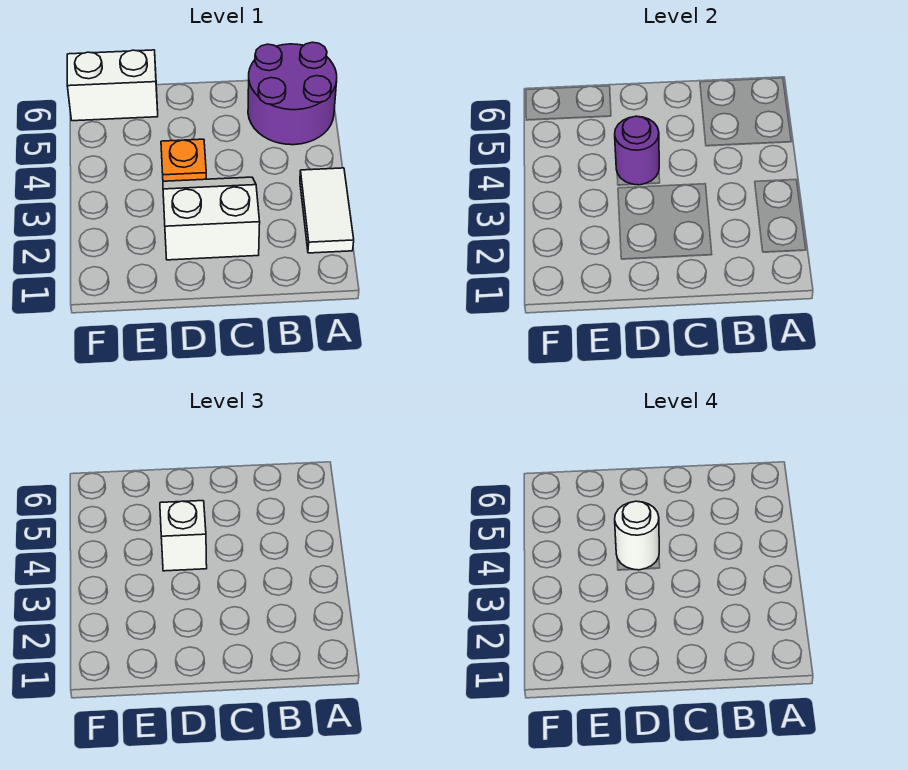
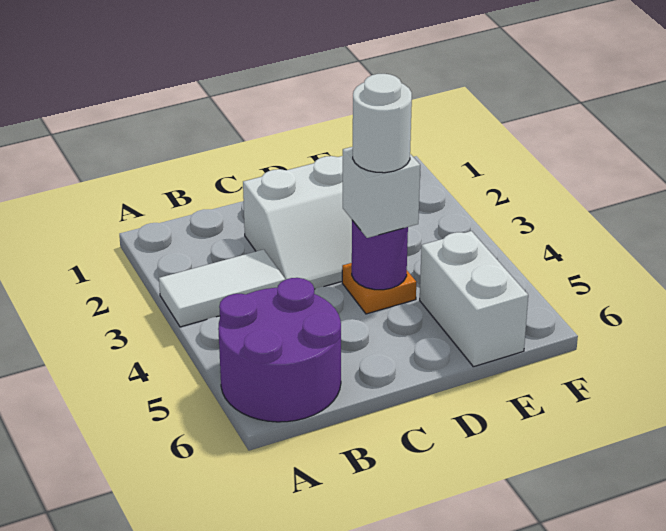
white tile A2:A3 level 1 -> white tile A3:B3 level 1
white brick E6:F6 level 1 -> white brick E5:E6 level 1

